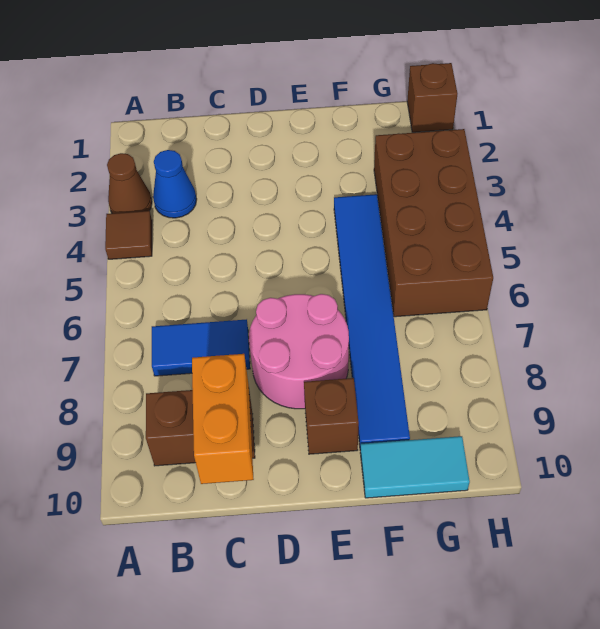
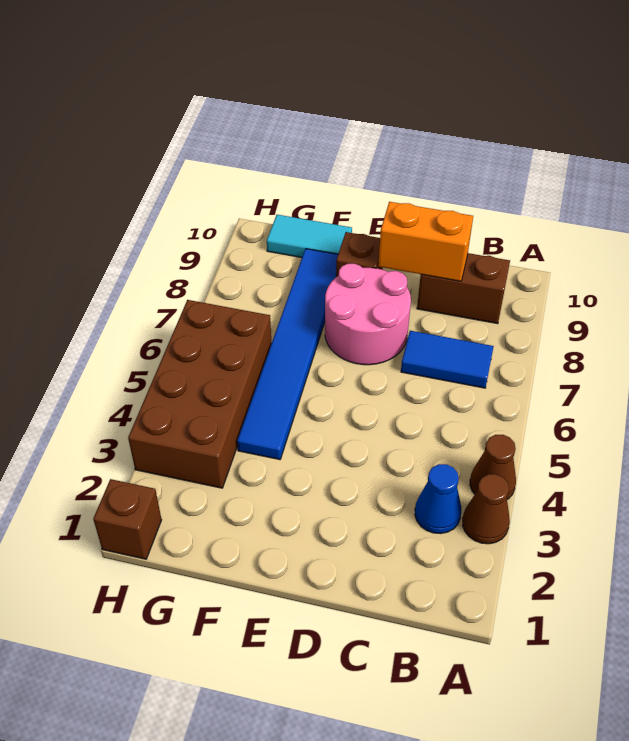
brown tile A4 level 1 -> brown cone A4 level 1
orange brick C9:C10 level 2 -> orange brick C9:D9 level 2

